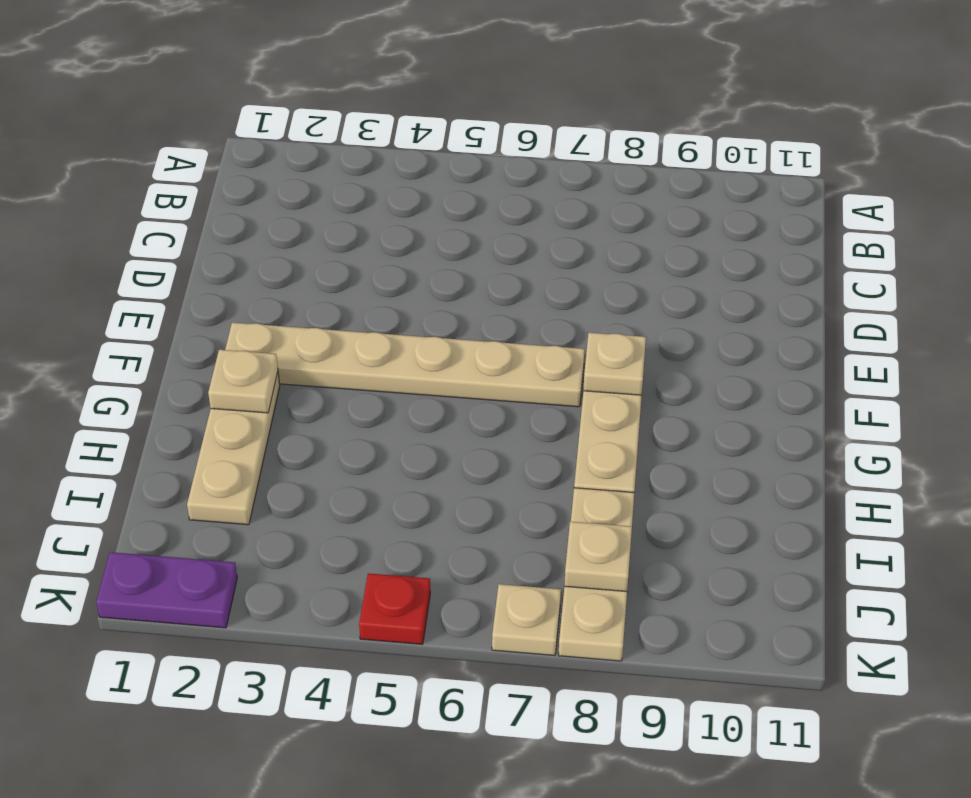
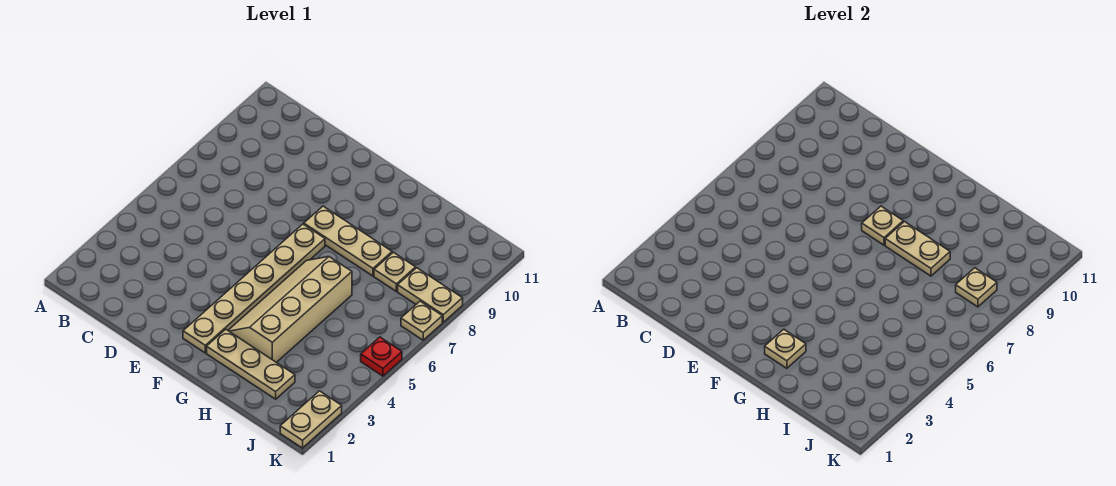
none -> tan slope G3:H6 level 1 top H
none -> tan plate G8:H8 level 2
purple plate K1:K2 level 1 -> tan plate K1:K2 level 1

